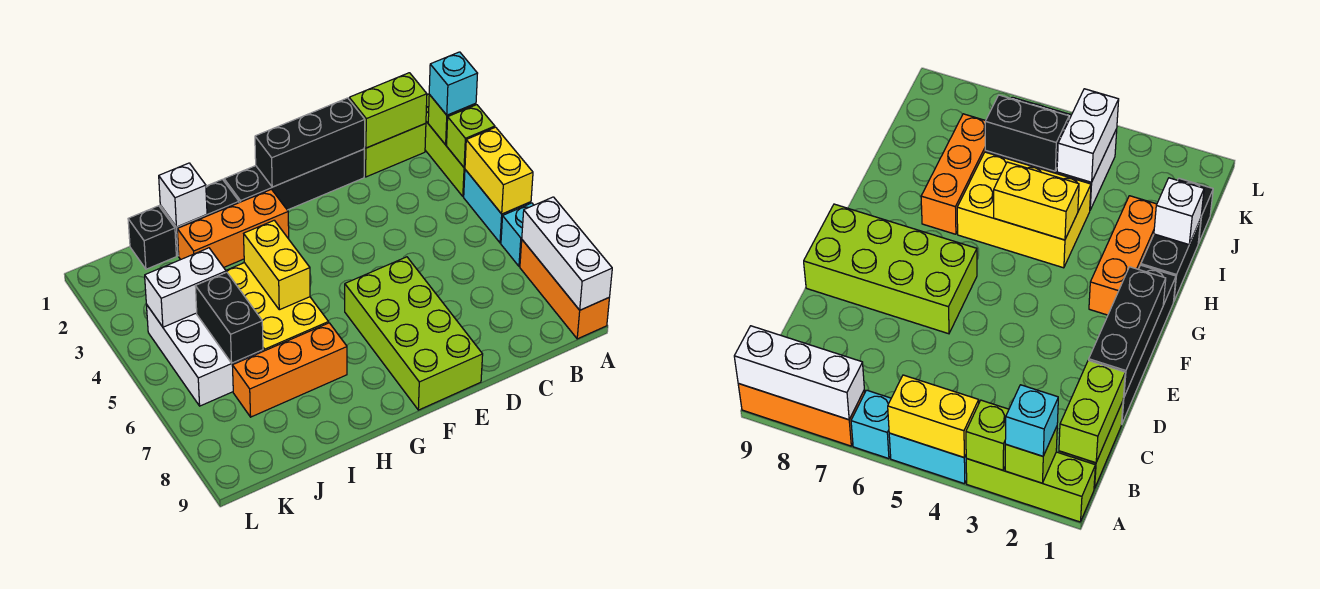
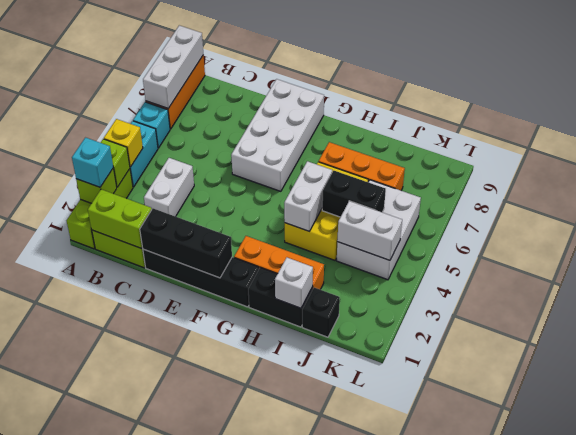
yellow brick A4:A5 level 2 -> yellow brick A4 level 2
none -> white brick C3:C4 level 1
lime brick E6:F9 level 1 -> white brick E6:F9 level 1
yellow brick H4:H5 level 2 -> white brick H4:H5 level 2
black brick J5:J6 level 2 -> black brick I5:J5 level 2

